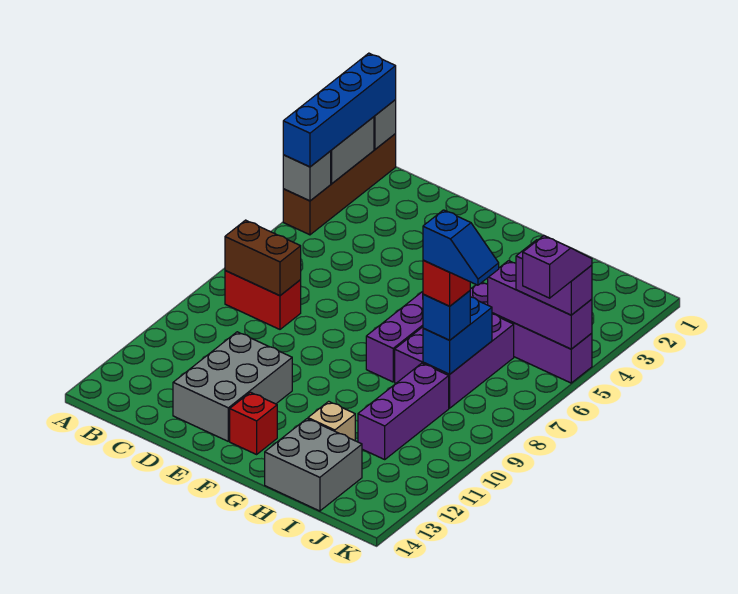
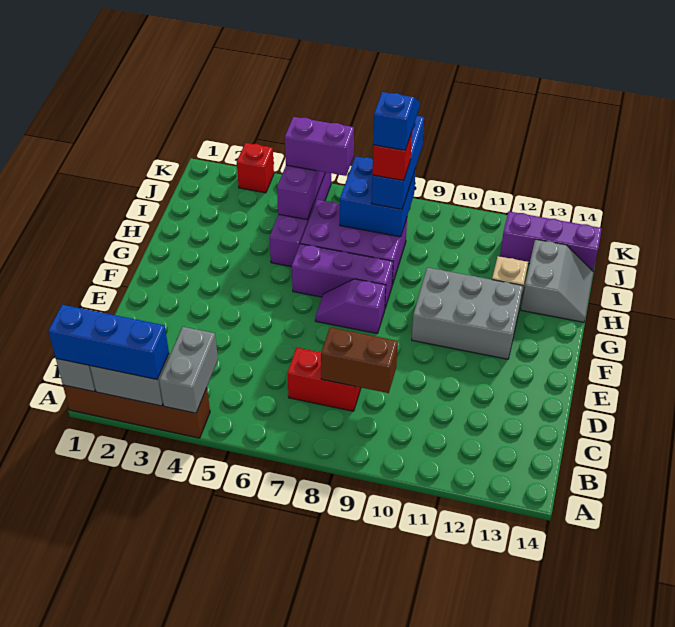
blue brick A1:A4 level 3 -> blue brick A1:A3 level 3
grey brick A4 level 2 -> grey brick A4:B4 level 2
red brick B8:C8 level 1 -> red brick C7:C8 level 1
brown brick B8:C8 level 2 -> brown brick C8:C9 level 2
grey brick D11:E13 level 1 -> grey brick F10:G12 level 1
red brick F13 level 1 -> red brick K3 level 1
grey brick H13:I14 level 1 -> grey slope H13:I14 level 1 top 13
blue brick I7:I8 level 2 -> blue brick I7:J8 level 2
blue brick I8 level 3 -> blue brick I8:K8 level 3
purple brick I9:I11 level 1 -> purple brick J12:J14 level 1
purple brick J5:K5 level 3 -> purple brick J5:J6 level 3
purple slope K5:K6 level 4 top 6 -> purple slope F7:F8 level 1 top 8

